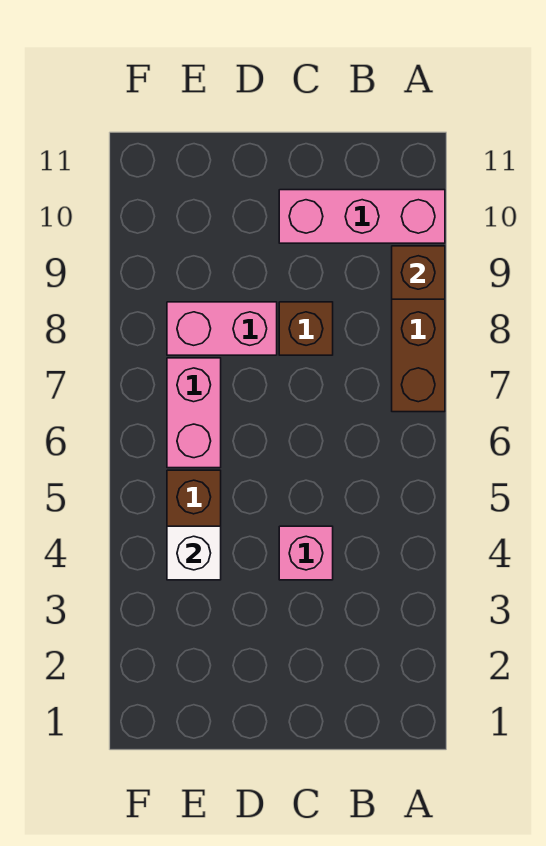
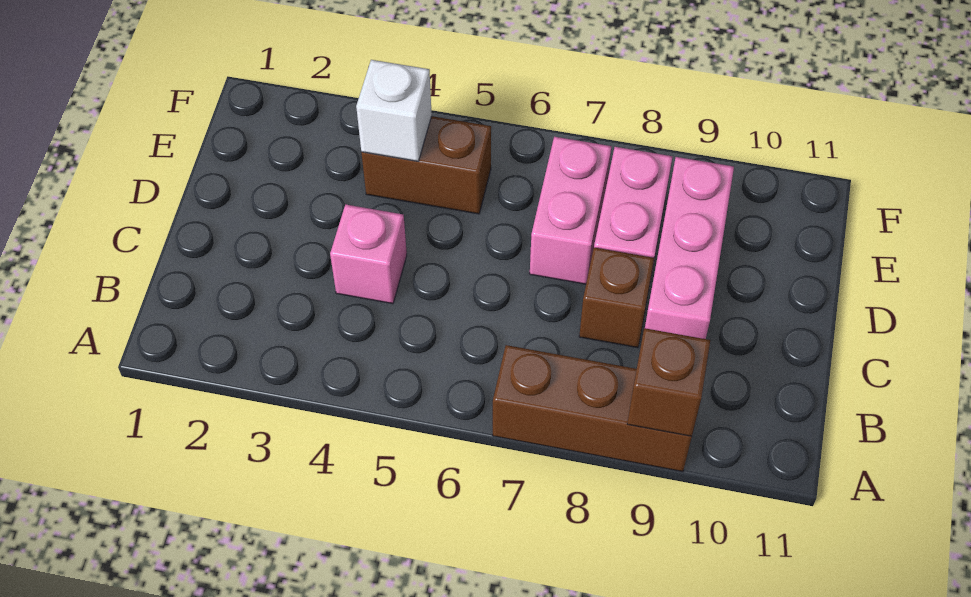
pink brick A10:C10 level 1 -> pink brick C9:E9 level 1
pink brick E6:E7 level 1 -> pink brick D7:E7 level 1

